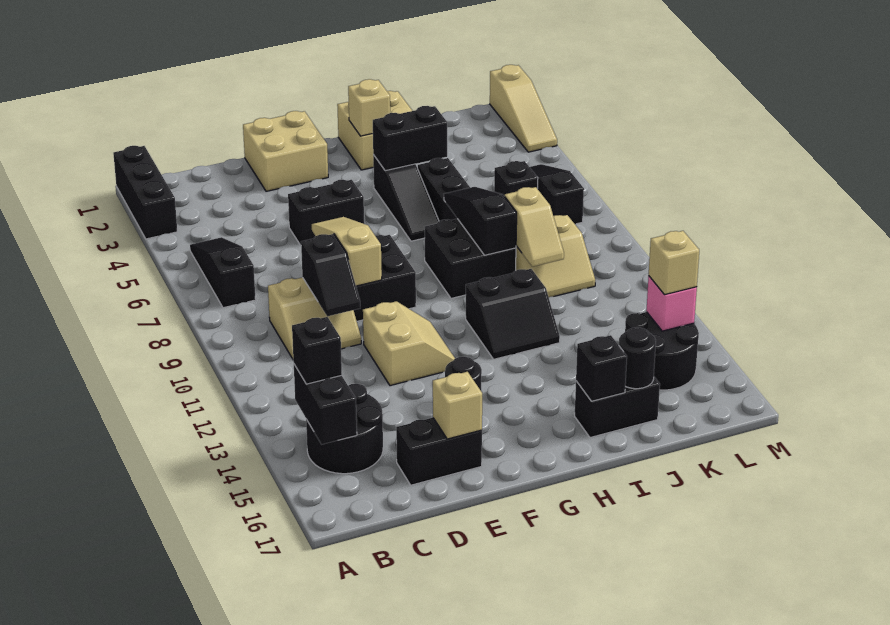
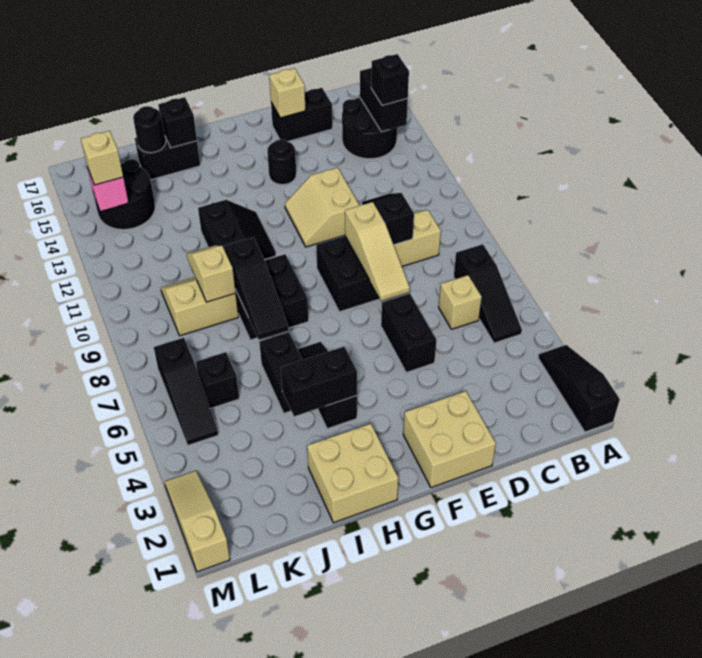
black brick A1:A3 level 1 -> black slope A1:A3 level 1 top 1
black brick E5:F5 level 1 -> black brick E5:E6 level 1
tan brick H2 level 2 -> tan brick C6 level 1
black slope H11:I12 level 1 top 11 -> black slope H11:I12 level 1 top I

